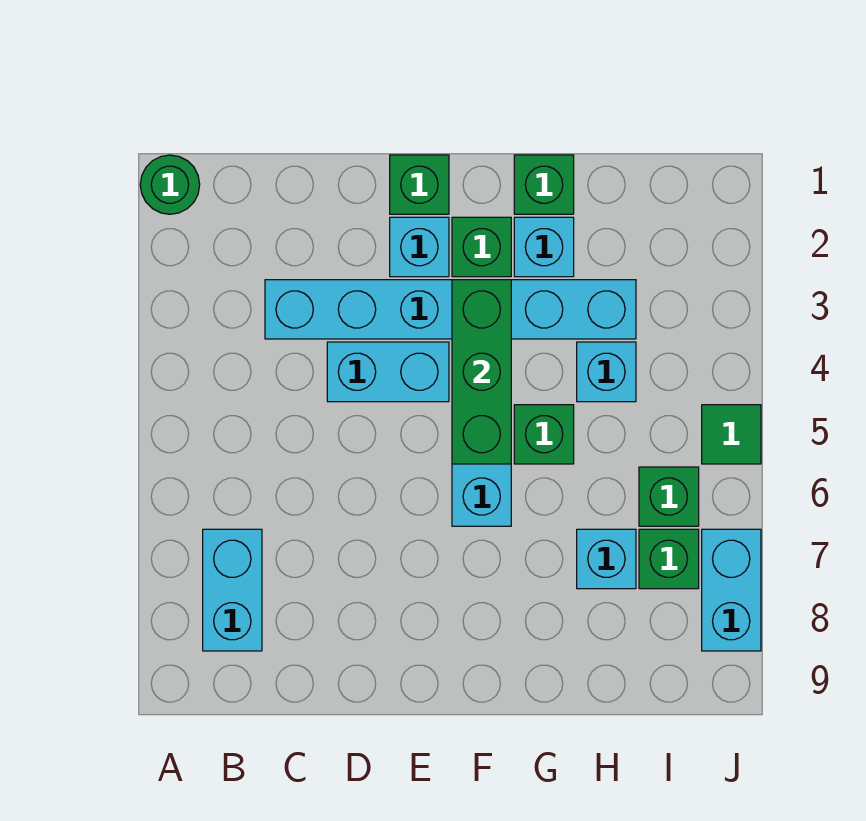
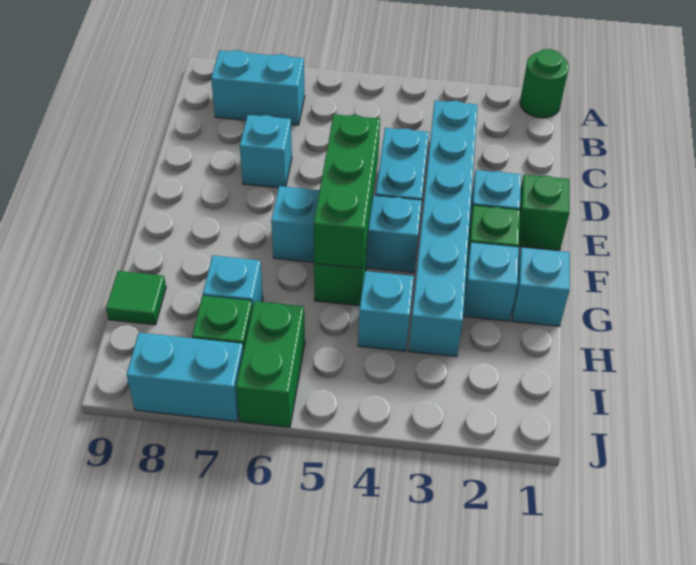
none -> cyan brick D7 level 1
green brick F3:F5 level 2 -> green brick E5:G5 level 2
green brick G1 level 1 -> cyan brick G1 level 1
green brick I6 level 1 -> green brick I6:J6 level 1
green tile J5 level 1 -> green tile H9 level 1

